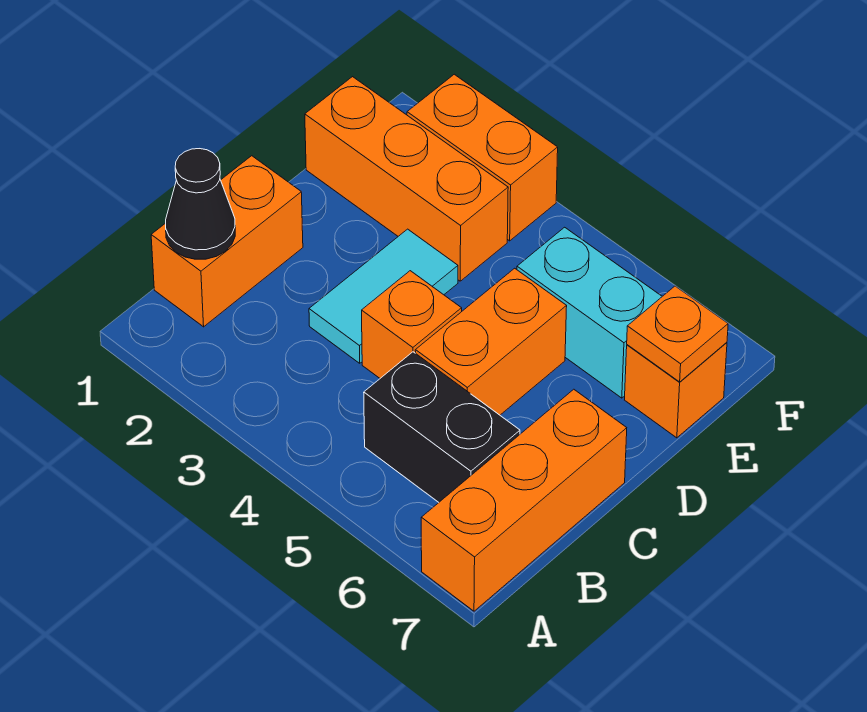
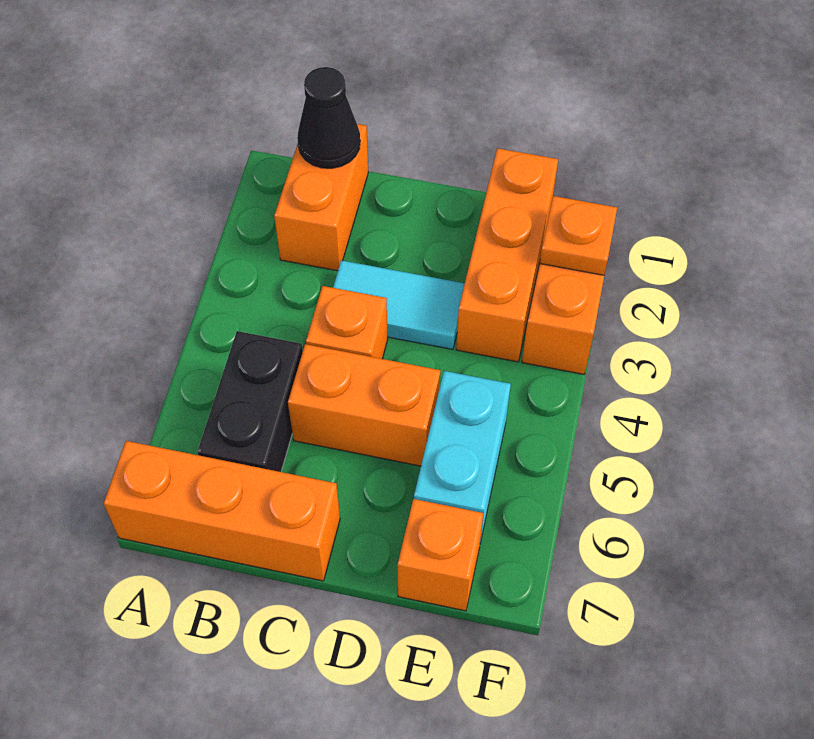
orange brick B1:C1 level 1 -> orange brick B1:B2 level 1
orange plate E7 level 2 -> orange plate F2 level 2

